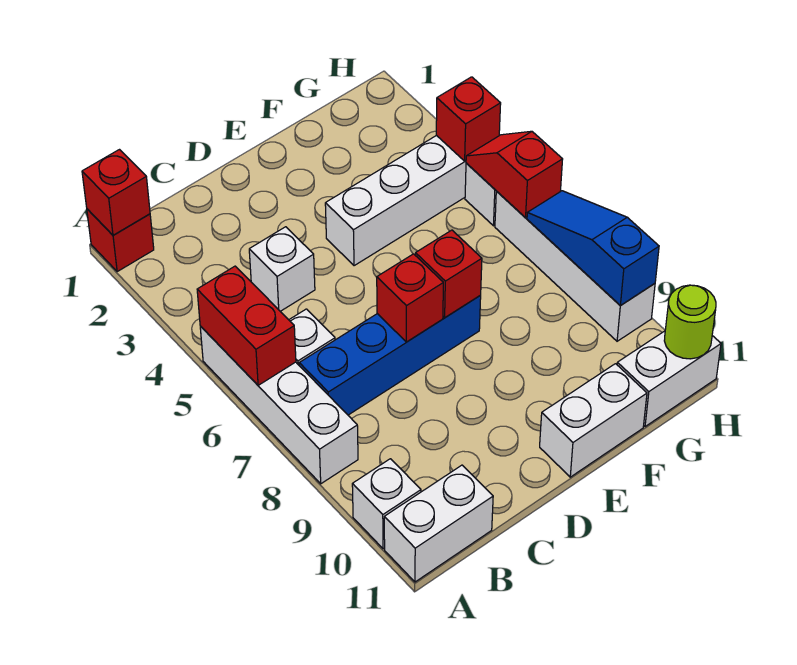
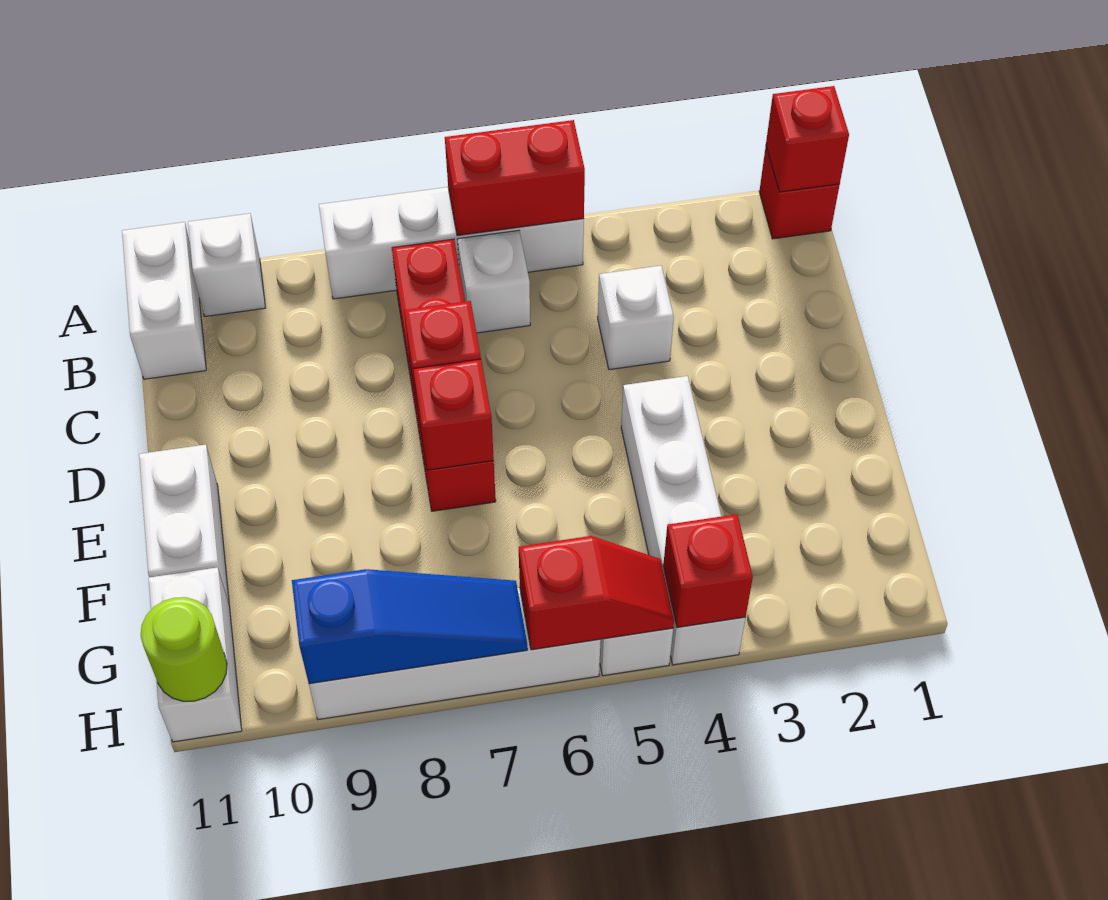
blue brick B7:E7 level 1 -> red brick B7:E7 level 1

